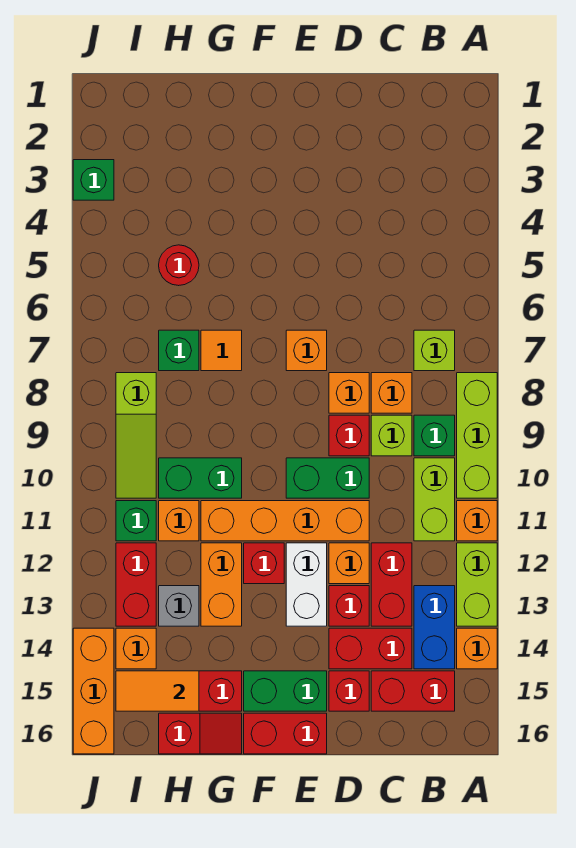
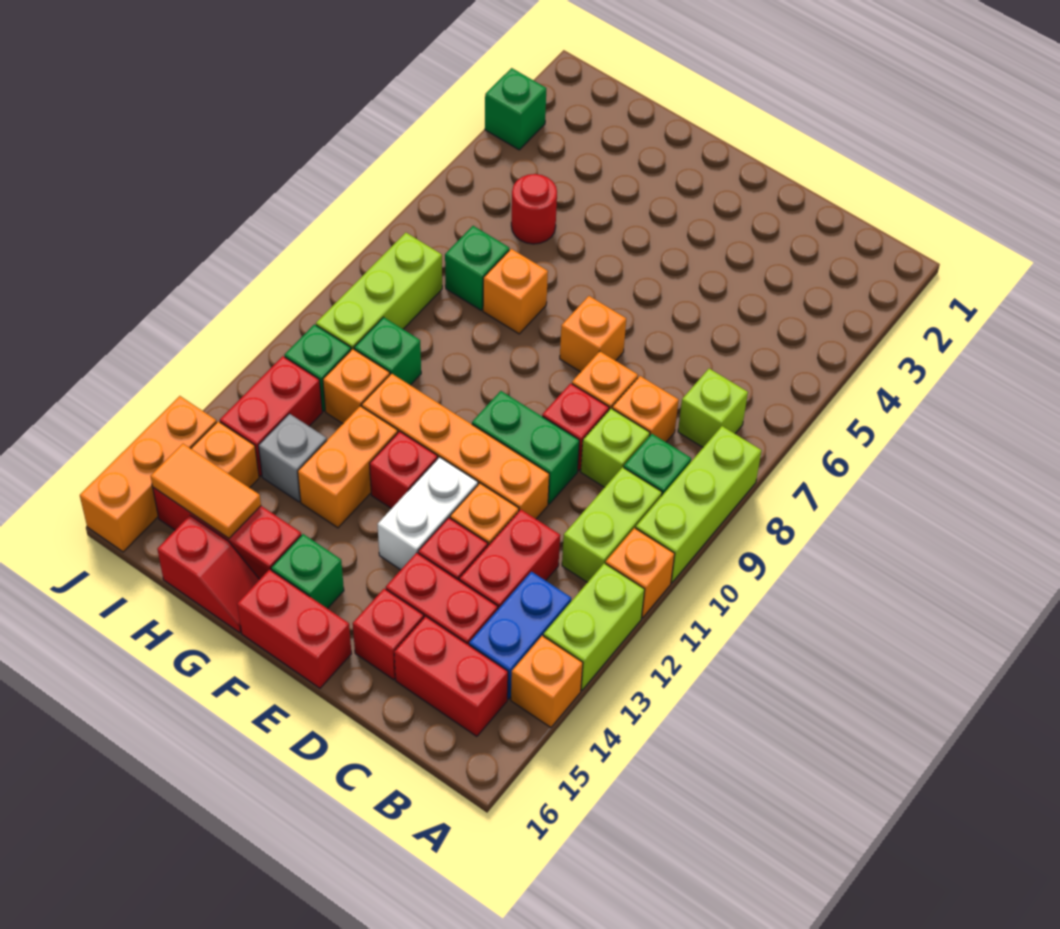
green brick E15:F15 level 1 -> green brick F15 level 1
orange tile G7 level 1 -> orange brick G7 level 1
green brick G10:H10 level 1 -> green brick H10 level 1
lime slope I8:I10 level 1 top 8 -> lime brick I8:I10 level 1

